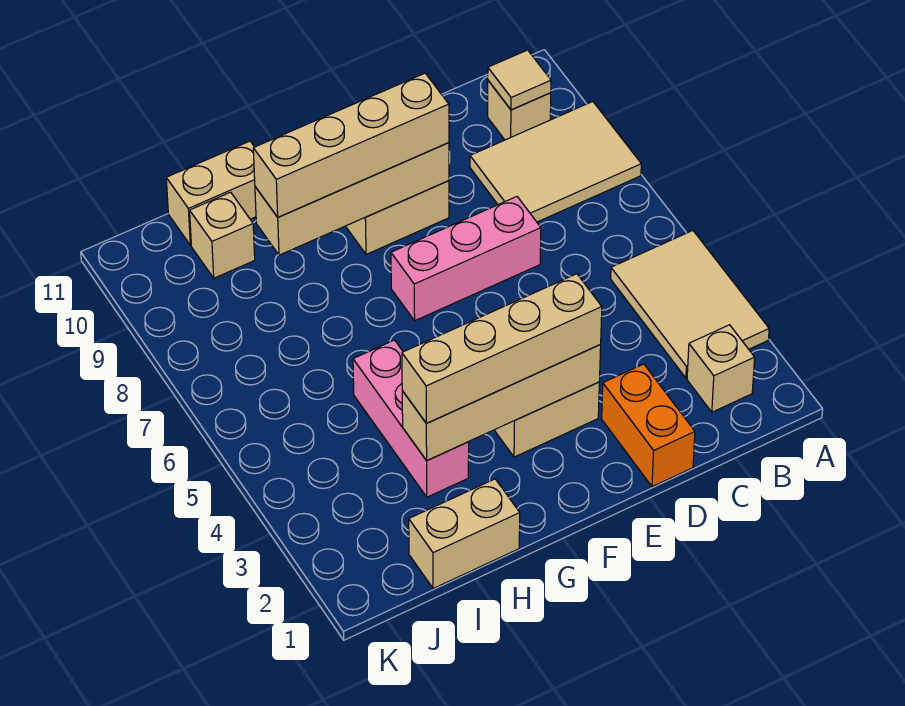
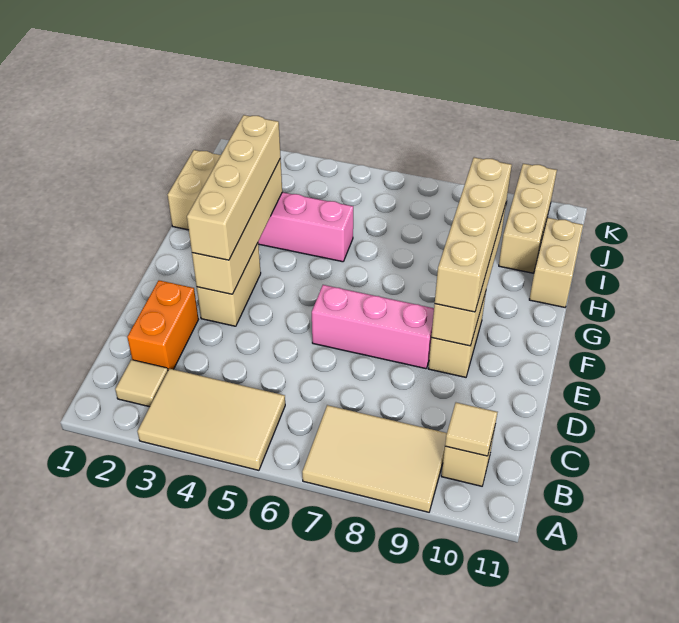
tan tile A8:C9 level 1 -> tan tile A7:B9 level 1
tan brick B2 level 1 -> tan tile B2 level 1
orange brick D1:D2 level 1 -> orange brick C2:D2 level 1
pink brick D7:F7 level 1 -> pink brick E6:E8 level 1
tan brick I10 level 1 -> tan brick I10:K10 level 1

